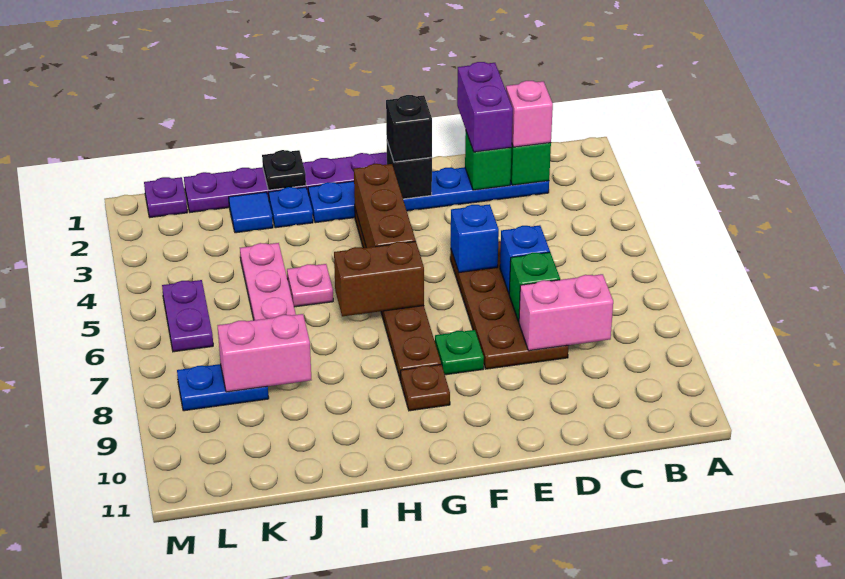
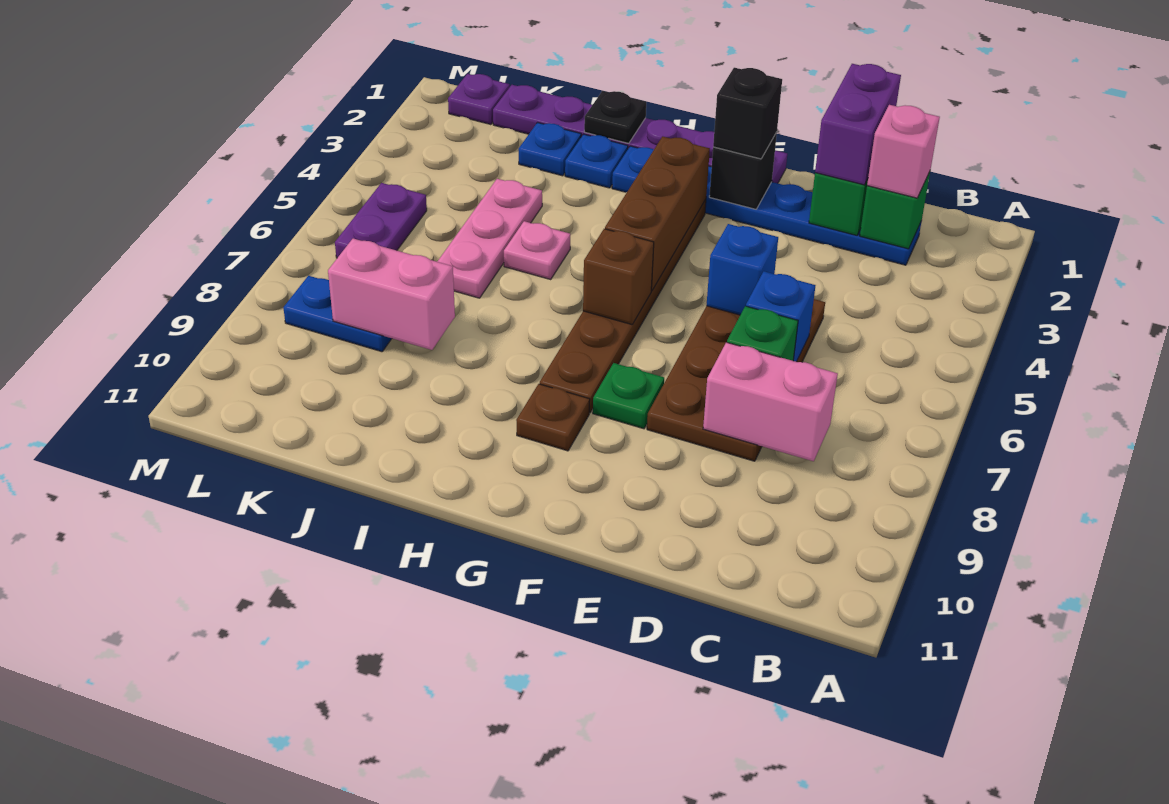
brown brick G6:H6 level 2 -> brown brick G6 level 2
blue tile J2 level 1 -> blue plate J2 level 1

